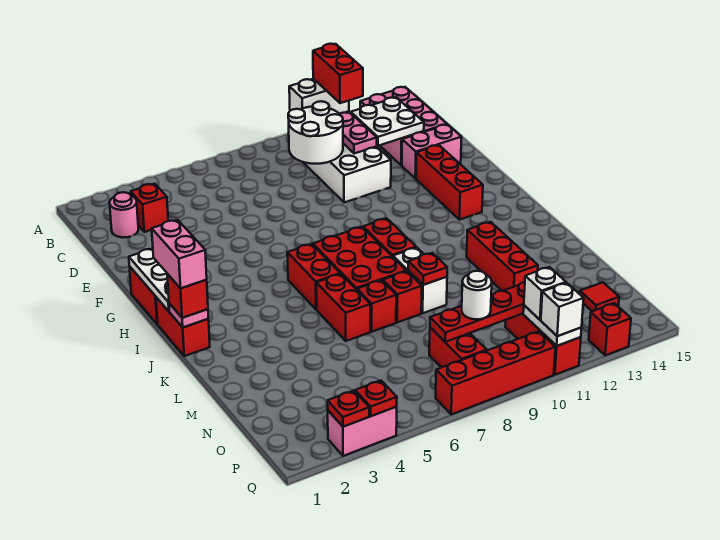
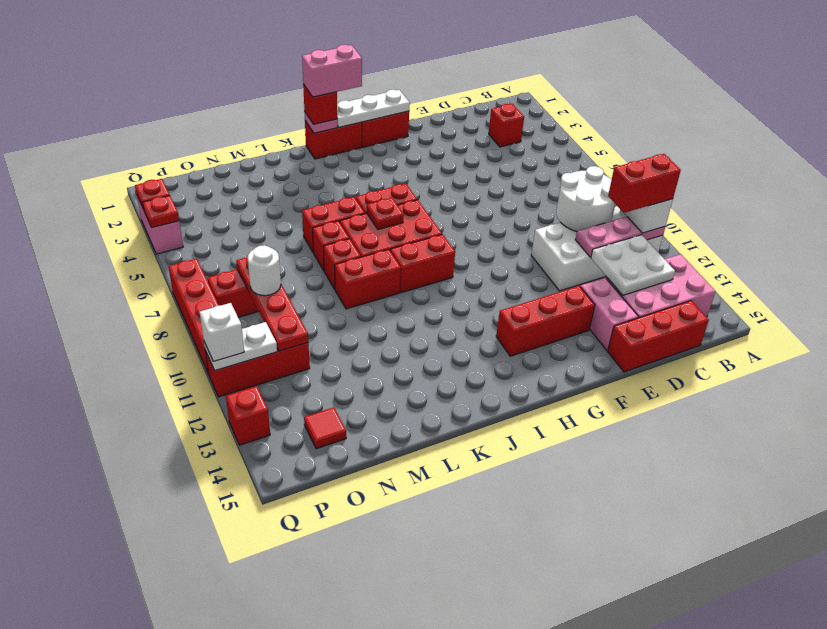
pink round brick C2 level 1 -> none
white brick K9:L9 level 1 -> red brick K9:L9 level 1
red brick K12:M12 level 1 -> red brick C15:E15 level 1
red plate L9 level 2 -> red plate J7 level 2
white brick P11 level 3 -> none

